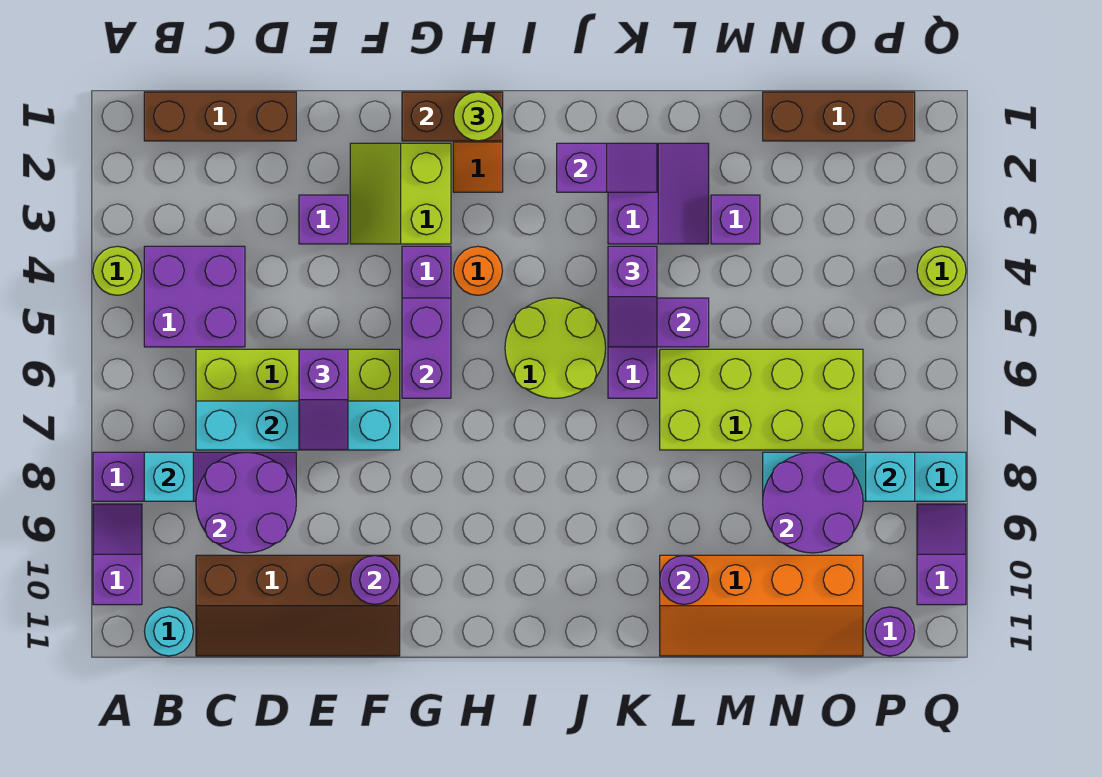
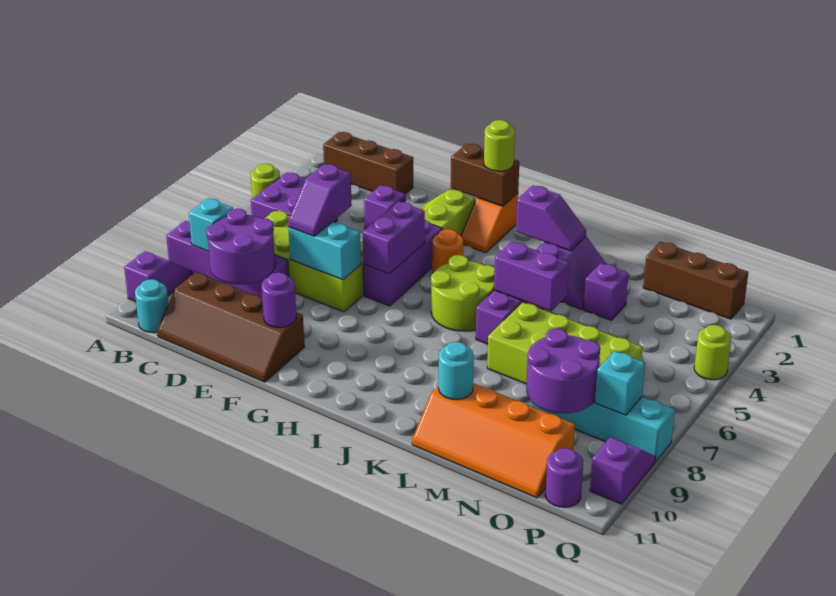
cyan brick C7:F7 level 2 -> cyan brick E7:F7 level 2
purple slope K4:K5 level 3 top 4 -> none
purple round brick L10 level 2 -> cyan round brick L10 level 2

